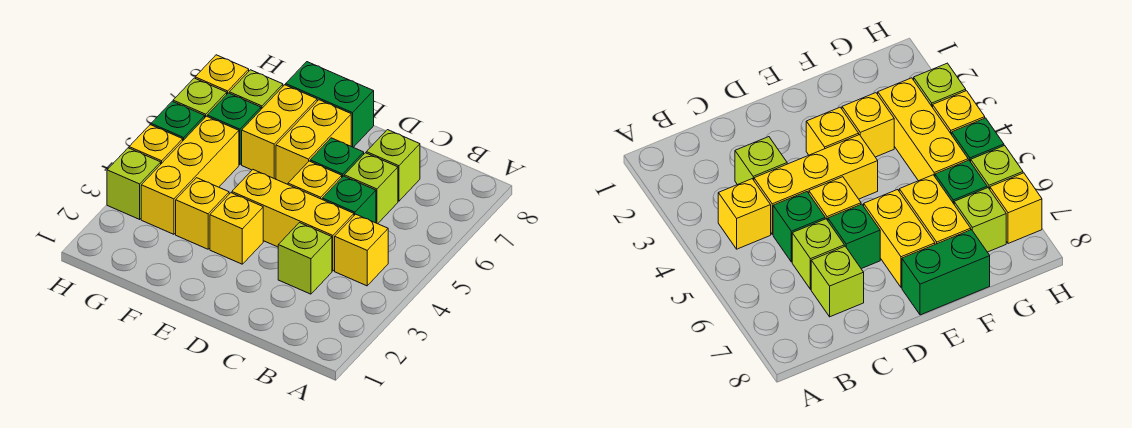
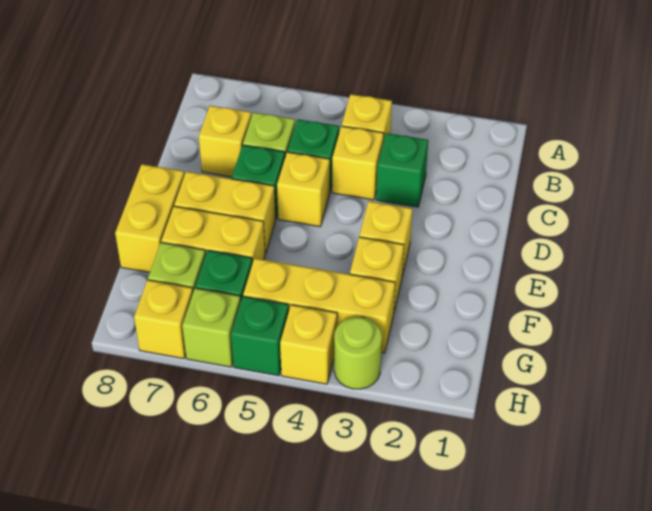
lime brick C3 level 1 -> green brick C3 level 1
yellow brick C4:E4 level 1 -> yellow brick C4 level 1
lime brick C7 level 1 -> yellow brick C7 level 1
green brick E8:F8 level 1 -> yellow brick E8:F8 level 1
lime brick H3 level 1 -> lime round brick H3 level 1

